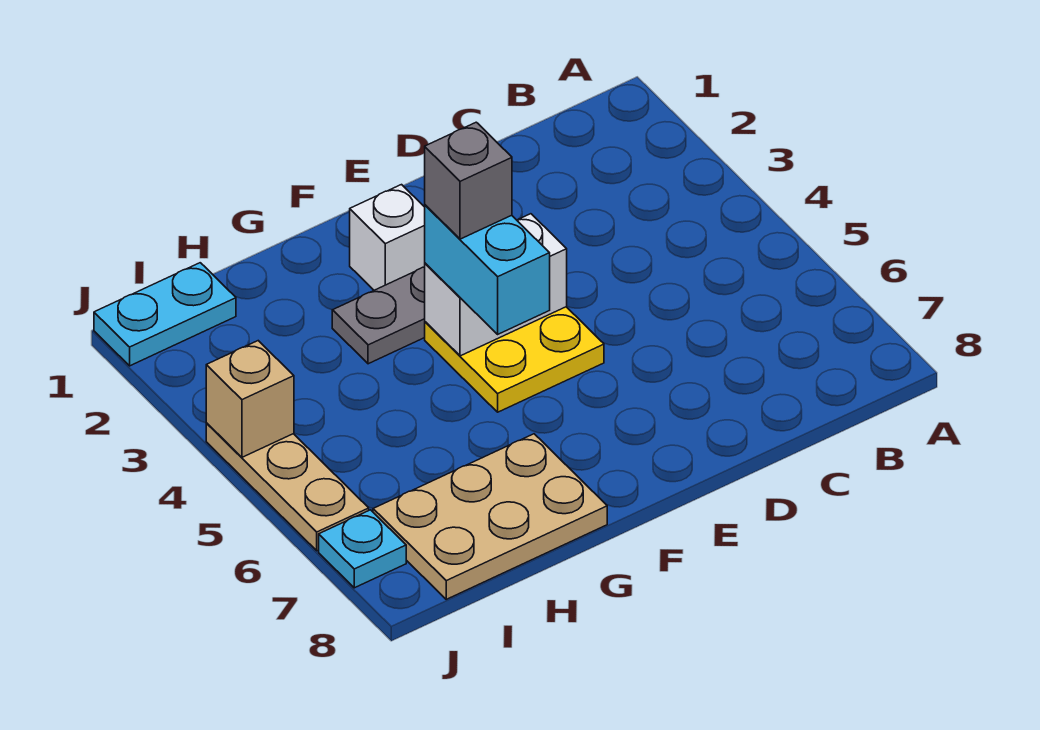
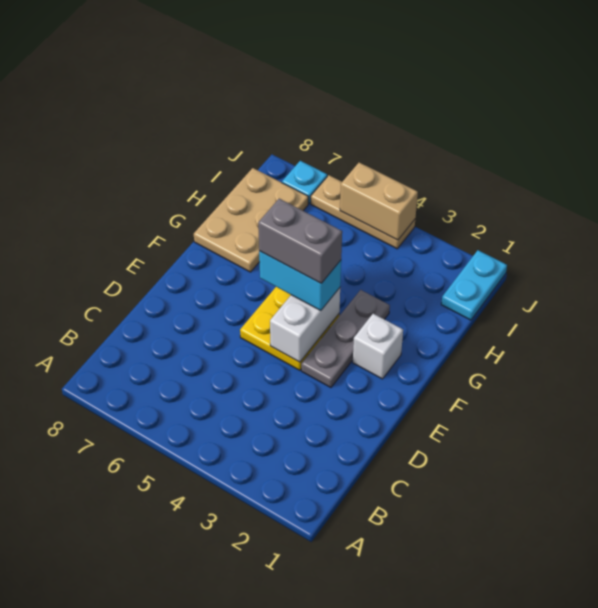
grey brick F4 level 4 -> grey brick F4:F5 level 4
tan brick J4 level 2 -> tan brick J4:J5 level 2

